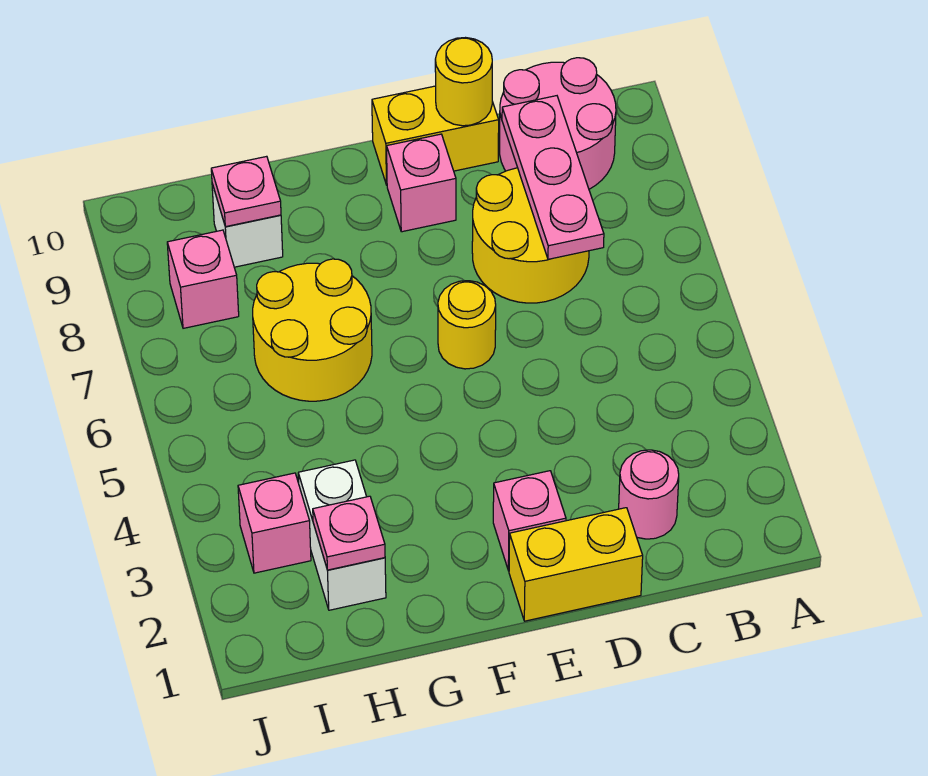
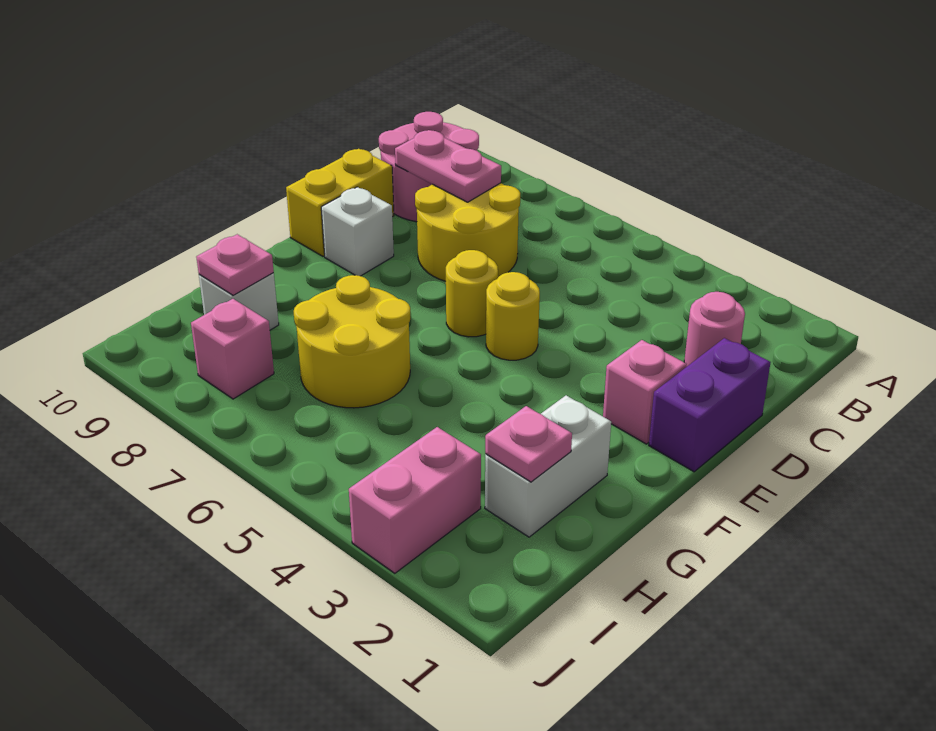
pink plate C7:C9 level 2 -> pink plate C8:C9 level 2
yellow brick D1:E1 level 1 -> purple brick D1:E1 level 1
yellow round brick D10 level 2 -> yellow round brick E5 level 1
pink brick E9 level 1 -> white brick E9 level 1
white brick H2:H3 level 1 -> white brick G2:H2 level 1
pink brick I3 level 1 -> pink brick I3:J3 level 1

